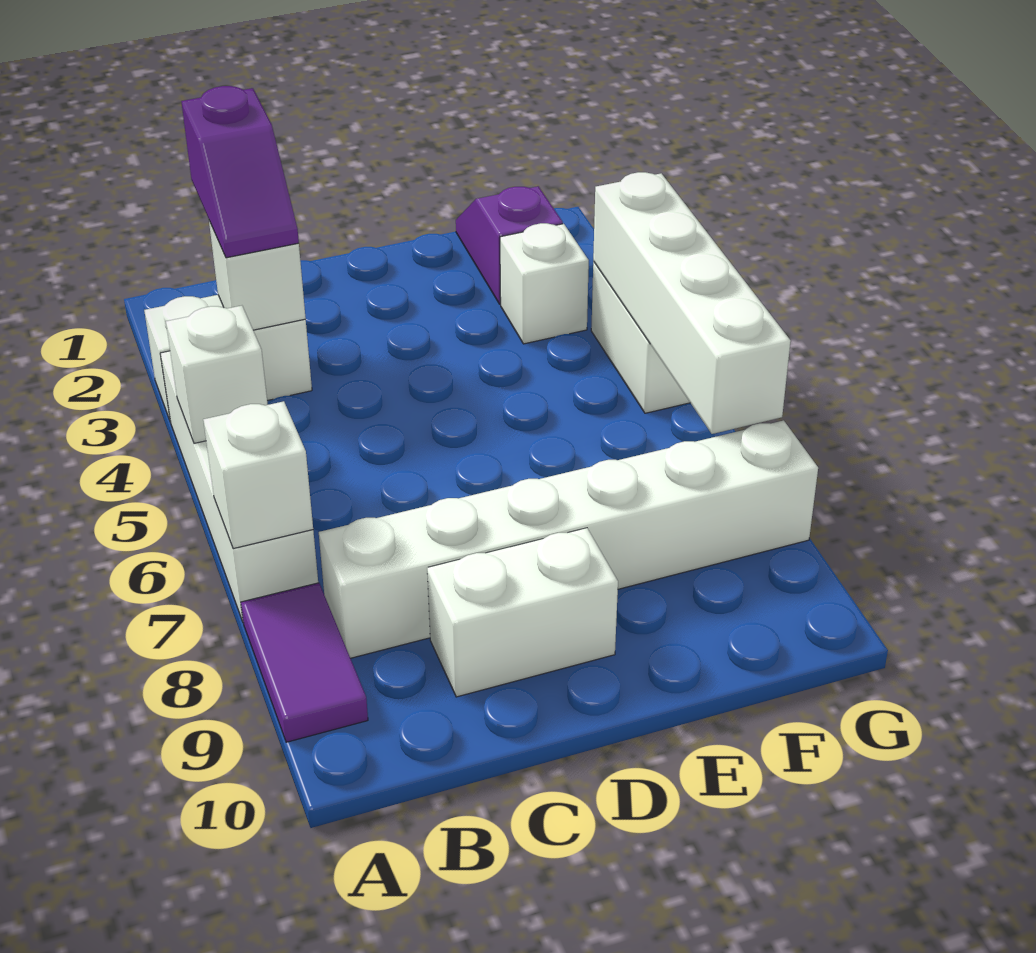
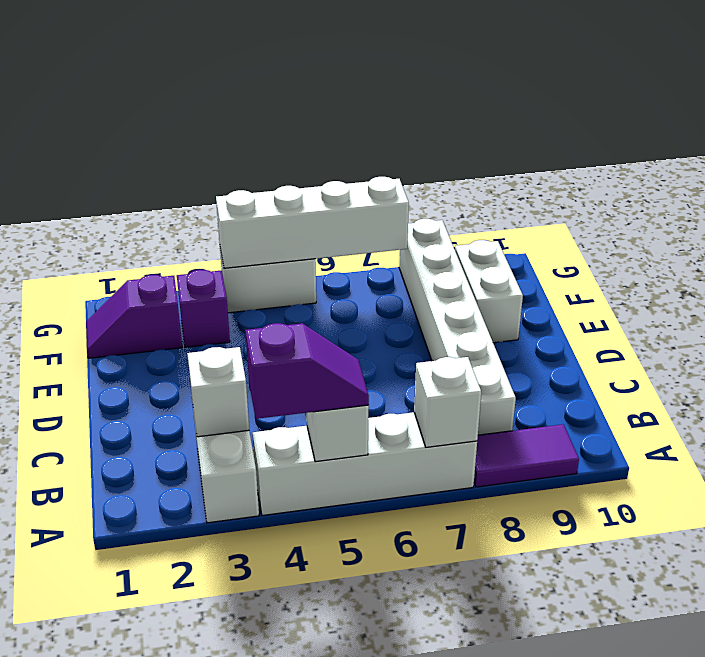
purple slope B2:B3 level 3 top 2 -> purple slope A4:A5 level 3 top 4
white brick C9:D9 level 1 -> white brick E9:F9 level 1
white brick F3 level 1 -> purple brick F3 level 1

